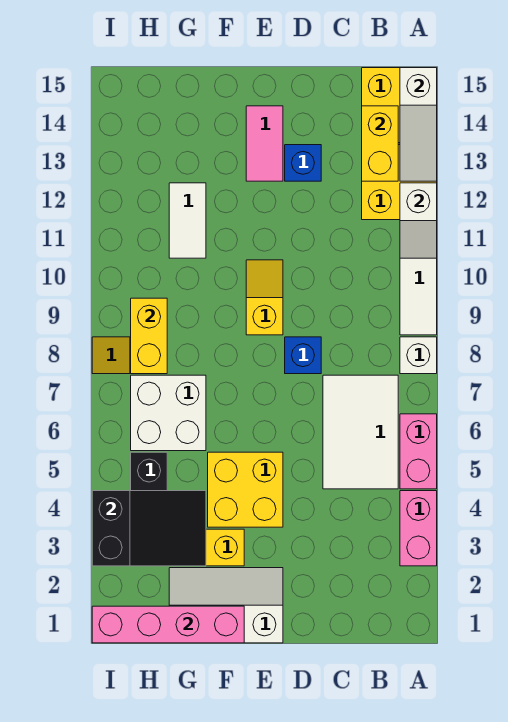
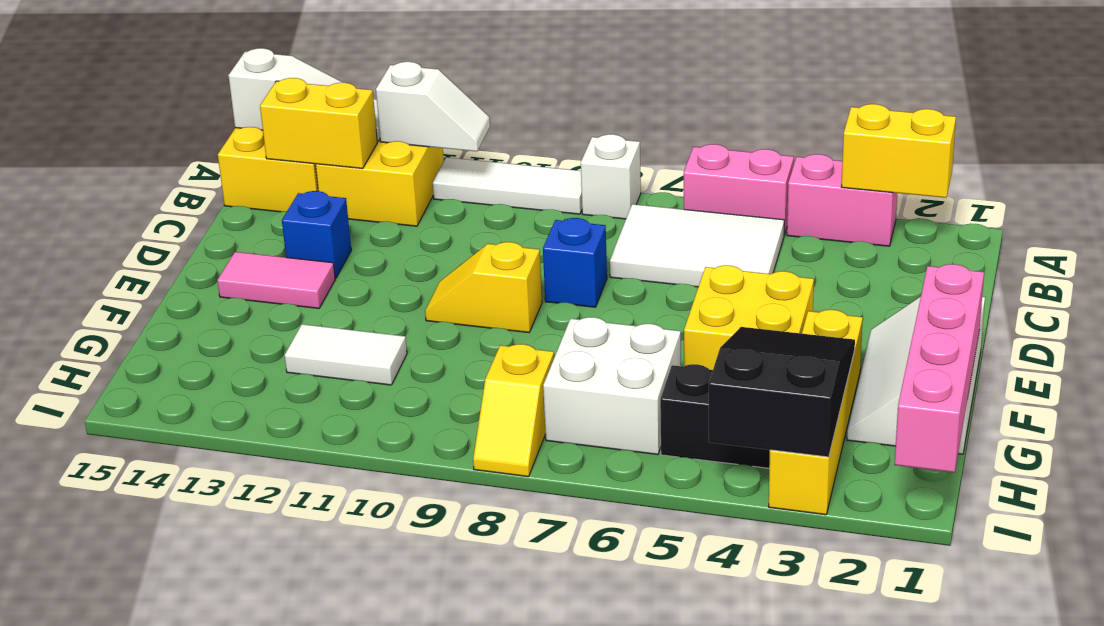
yellow brick H8:H9 level 2 -> yellow brick A2:A3 level 2

